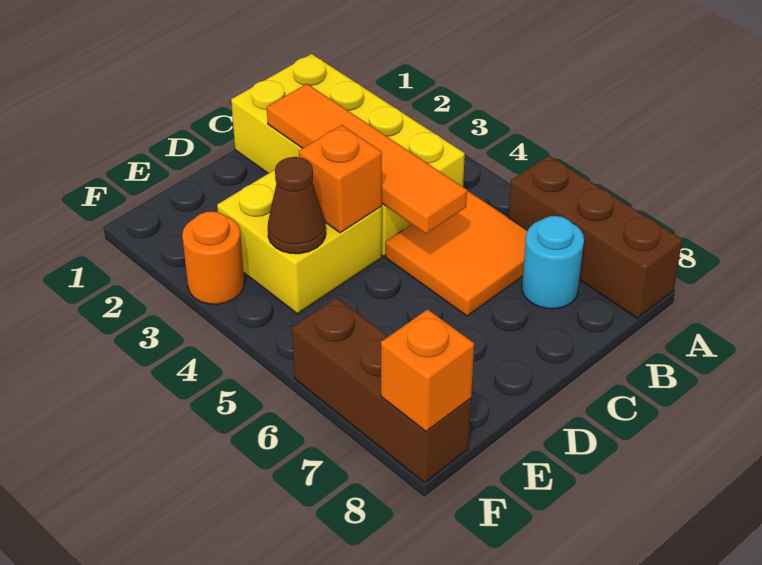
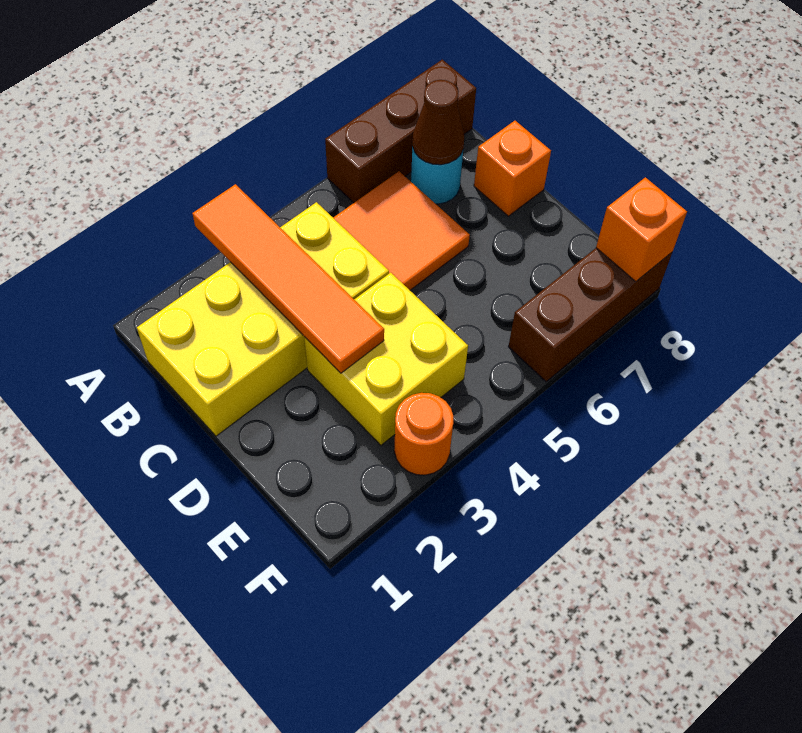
orange tile C2:C5 level 2 -> orange tile A3:D3 level 2
orange brick D4 level 2 -> orange brick C8 level 1
brown cone E4 level 2 -> brown cone B7 level 2

